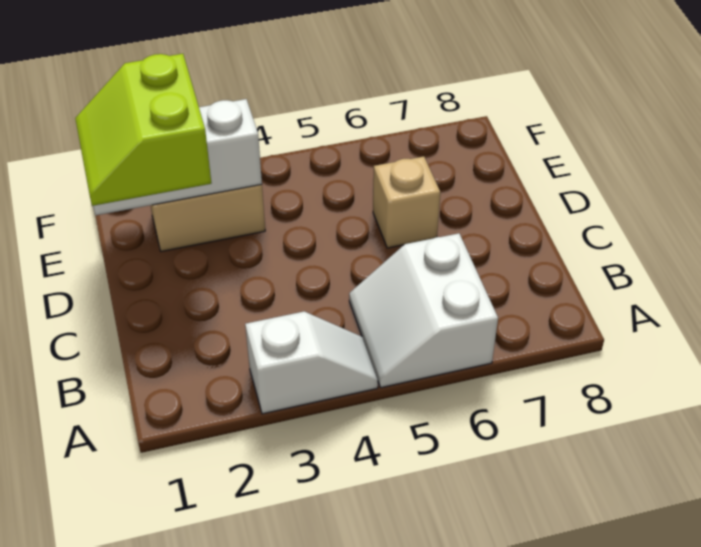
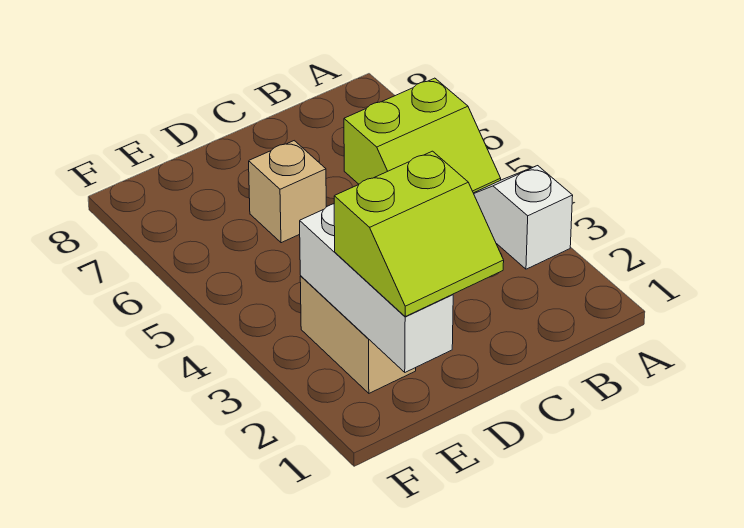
white slope A5:B6 level 1 top 6 -> lime slope A5:B6 level 1 top 6

